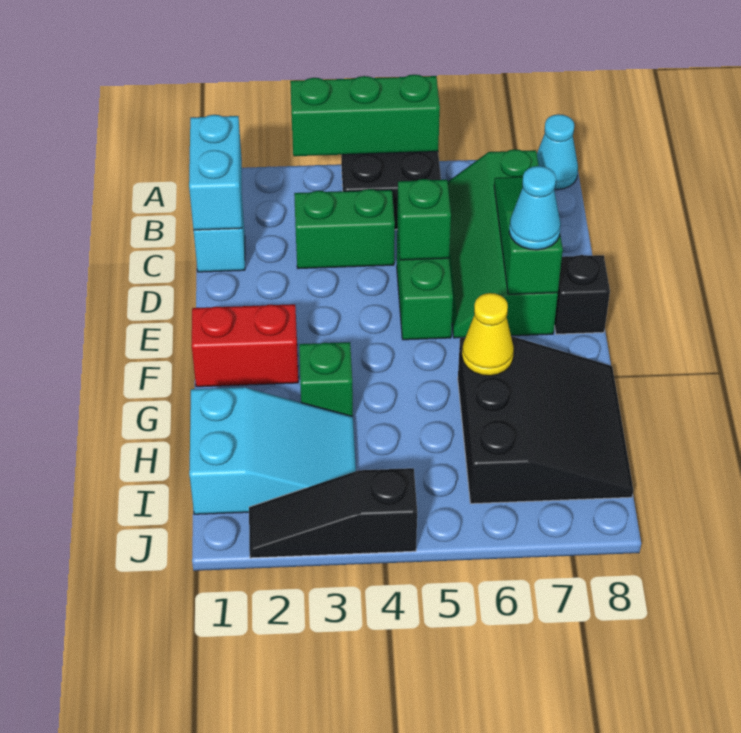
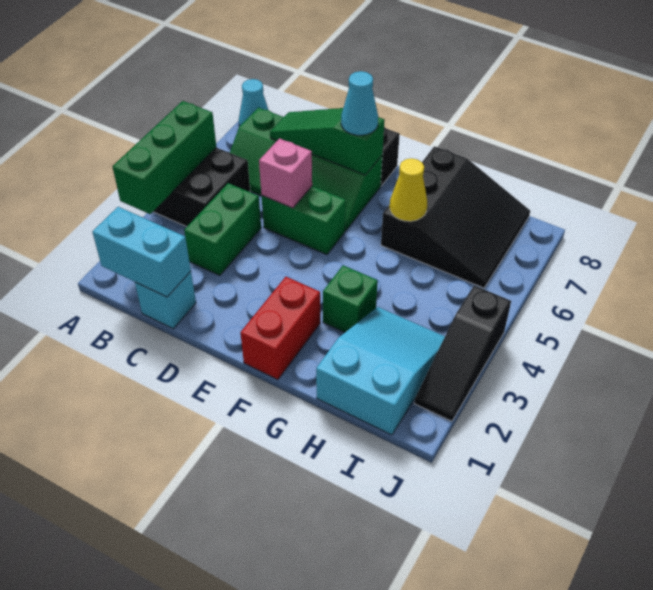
green brick D5 level 2 -> pink brick D5 level 2
black slope G6:I8 level 1 top 6 -> black slope G6:I8 level 1 top G

